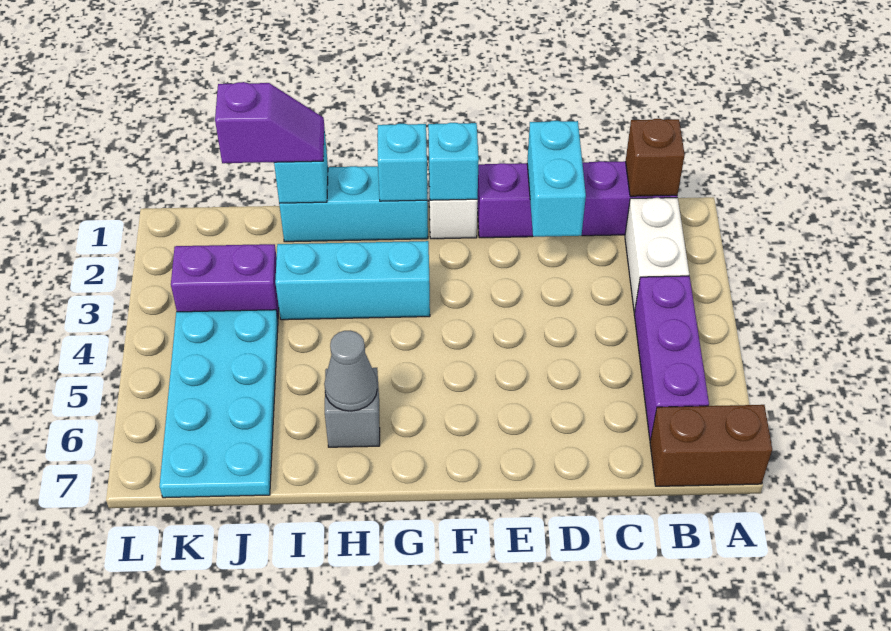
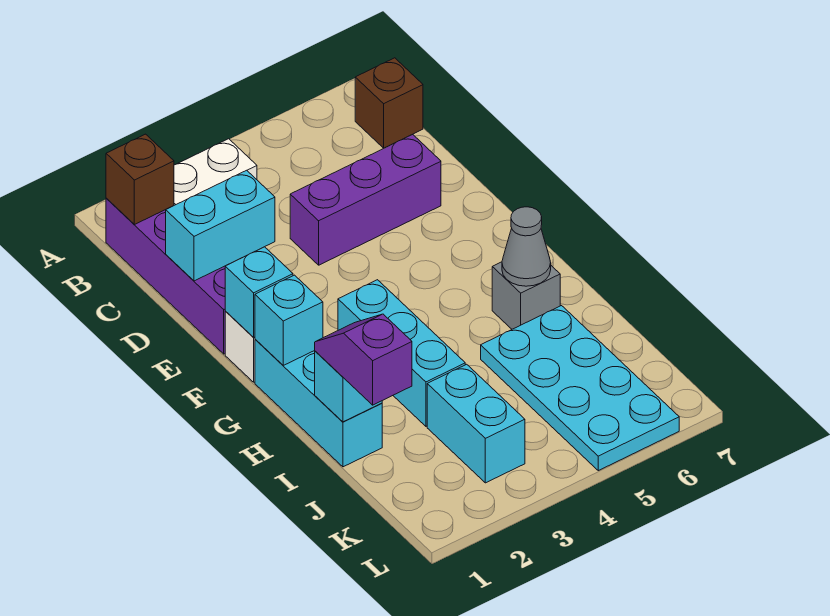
brown brick A7:B7 level 1 -> brown brick B7 level 1
purple brick B4:B6 level 1 -> purple brick D4:D6 level 1
purple brick J3:K3 level 1 -> cyan brick J3:K3 level 1
cyan plate J4:K7 level 1 -> cyan plate I5:L6 level 1

